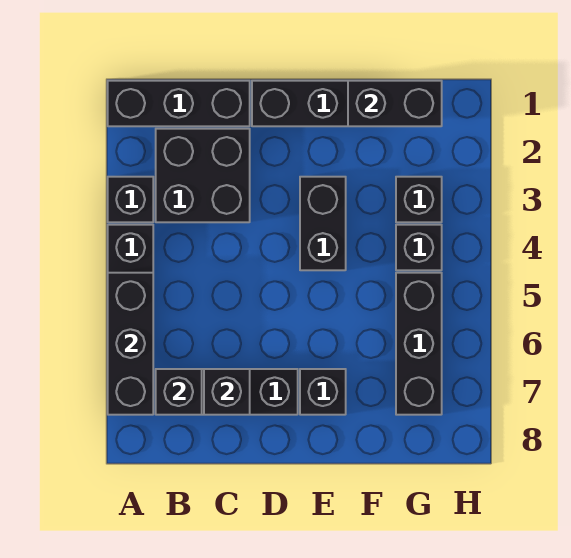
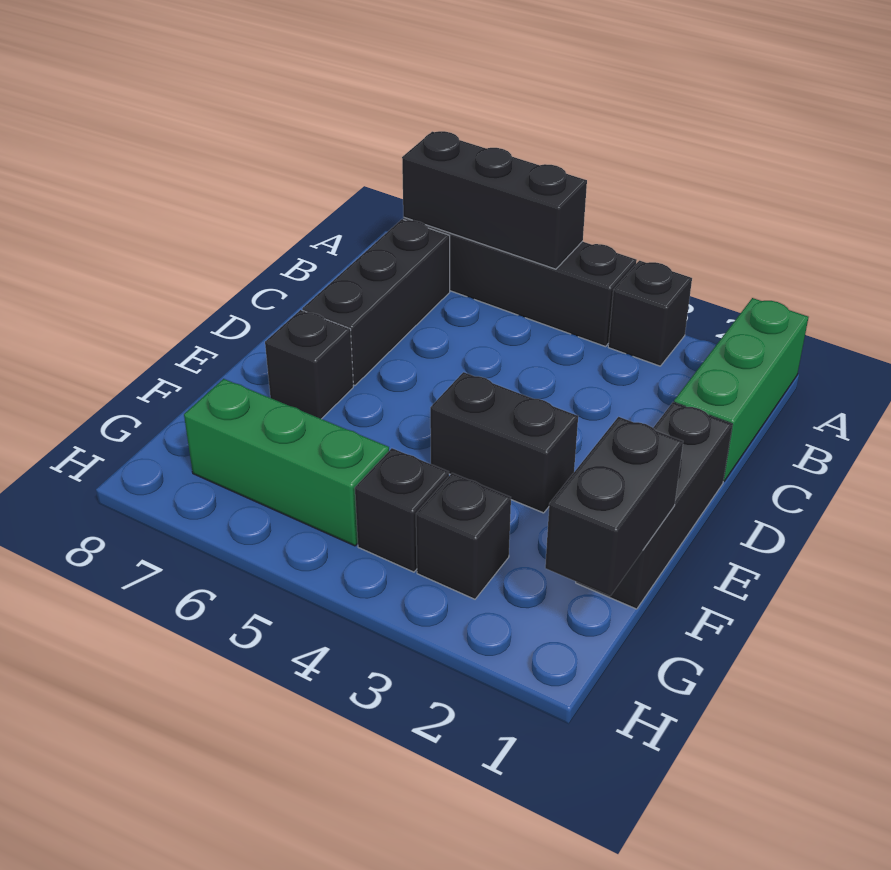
black brick A1:C1 level 1 -> green brick A1:C1 level 1
black brick B2:C3 level 1 -> none
black brick B7 level 2 -> none
black brick C7 level 2 -> none
black brick G5:G7 level 1 -> green brick G5:G7 level 1

